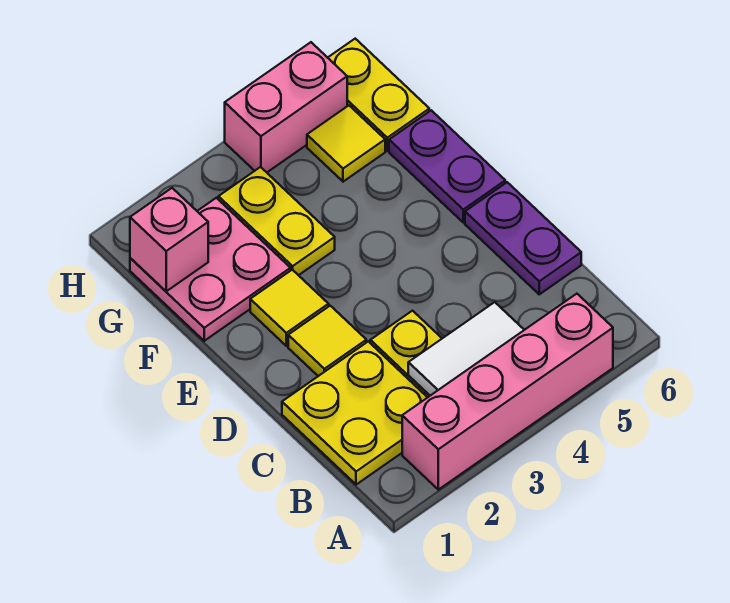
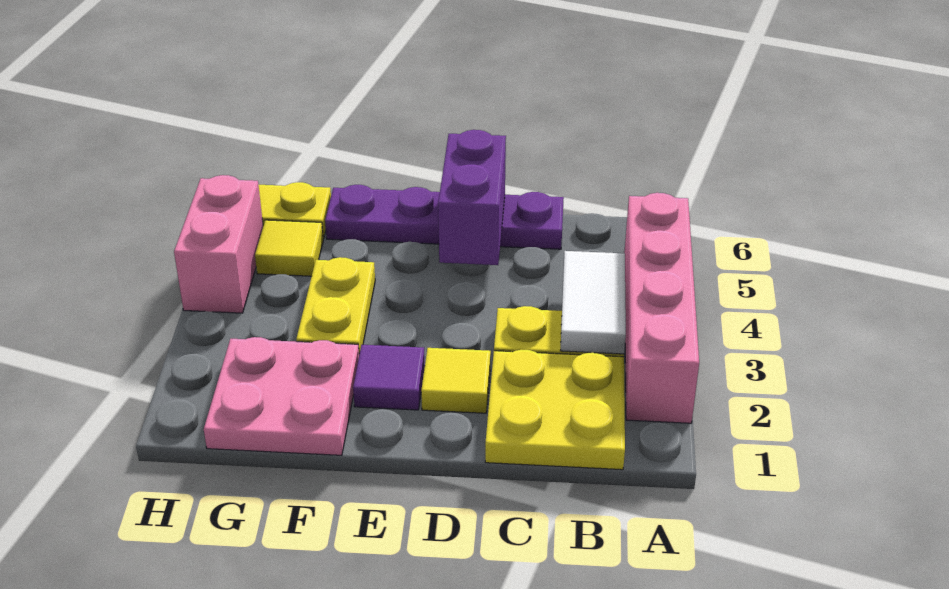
none -> purple brick D5:D6 level 2
yellow tile E2 level 1 -> purple tile E2 level 1
yellow plate F3:G3 level 1 -> yellow plate F3:F4 level 1
pink brick G1 level 2 -> none

